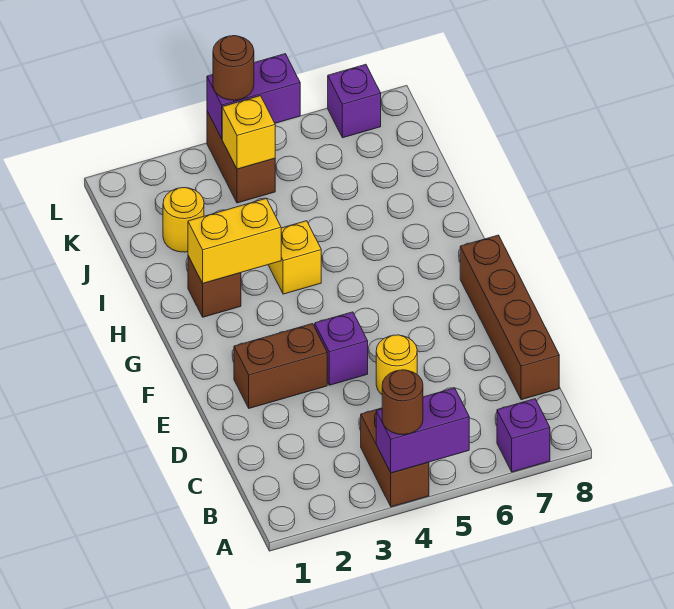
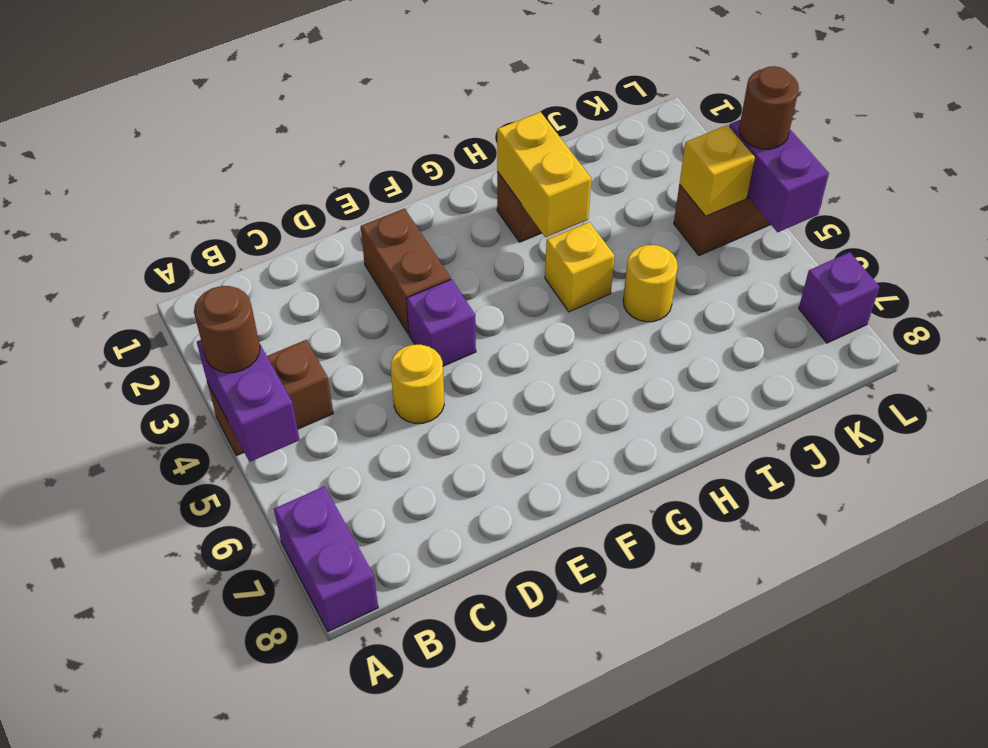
purple brick A7 level 1 -> purple brick A7:A8 level 1
brown brick C8:F8 level 1 -> none
yellow round brick J2 level 1 -> yellow round brick I5 level 1

